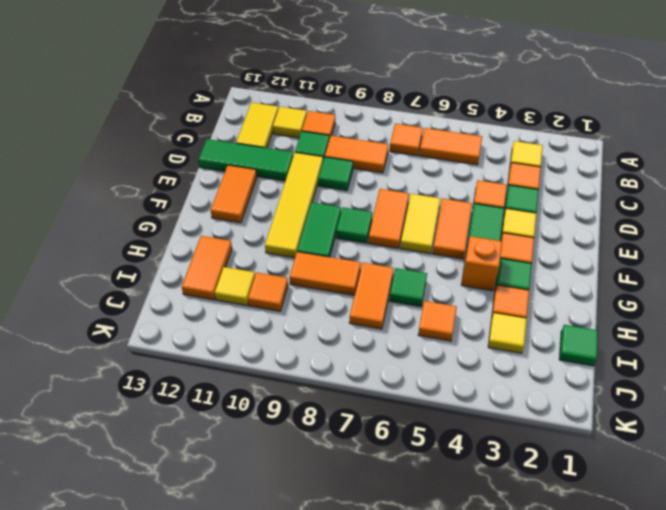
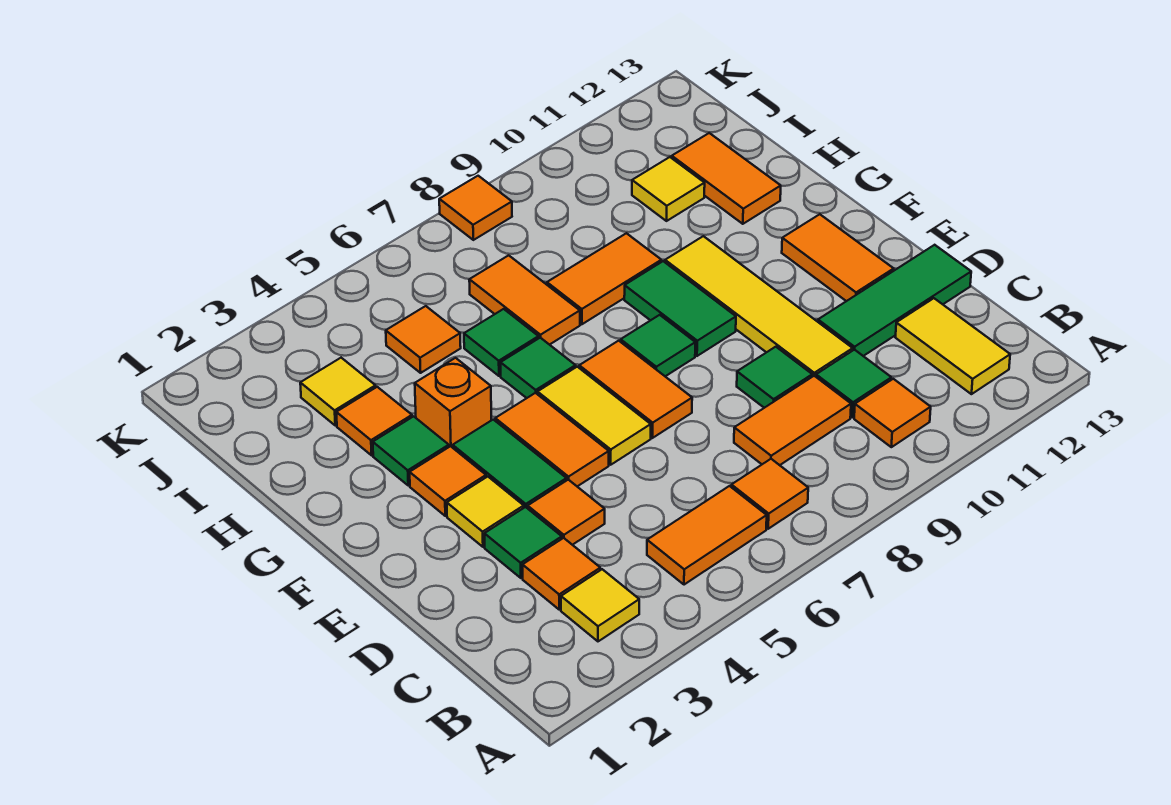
yellow tile B11 level 1 -> none
green tile I1 level 1 -> green tile G6 level 1
orange tile I10 level 1 -> orange tile K8 level 1

